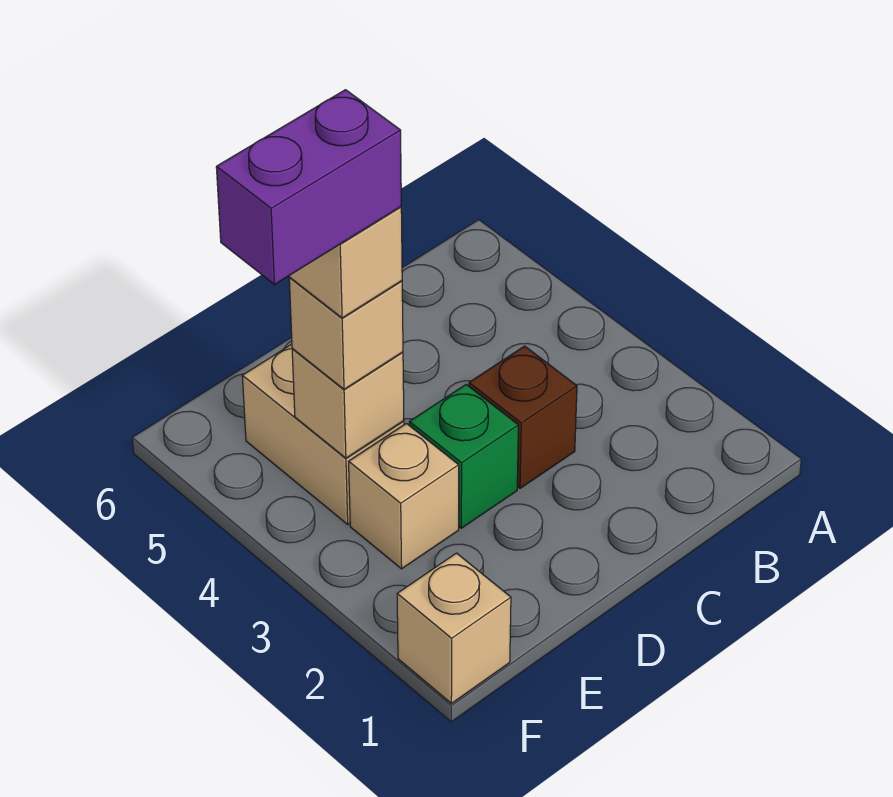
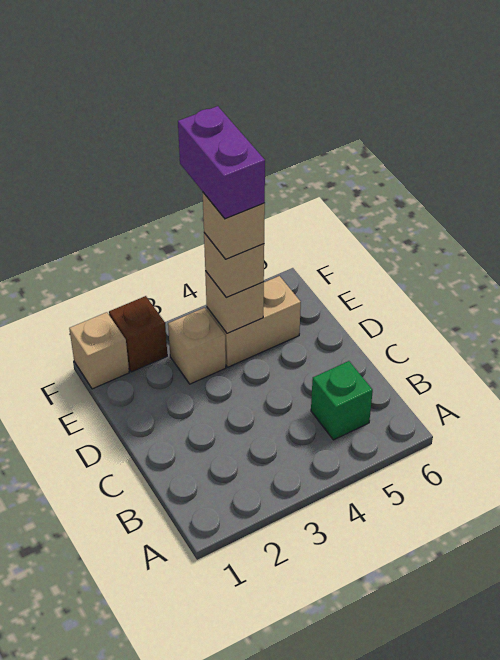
brown brick C3 level 1 -> brown brick F2 level 1
green brick D3 level 1 -> green brick B5 level 1

